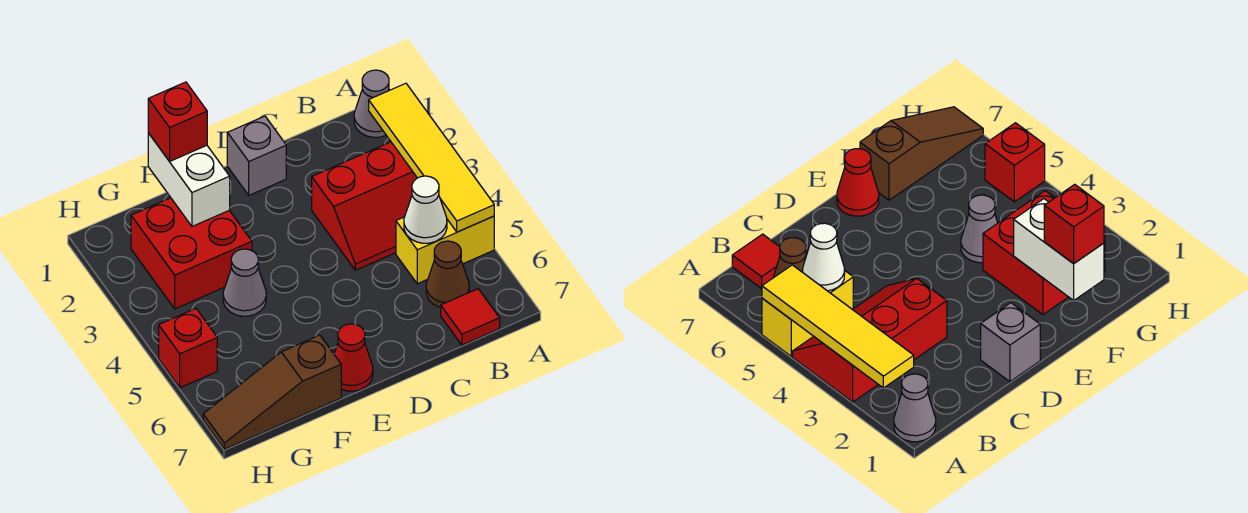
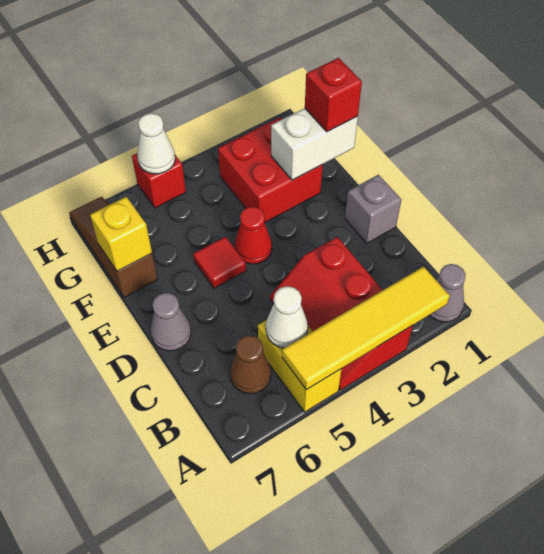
red tile B7 level 1 -> red tile E5 level 1
red cone E7 level 1 -> red cone E4 level 1
grey cone F4 level 1 -> grey cone D7 level 1
none -> yellow brick F7 level 2
none -> white cone H5 level 2

